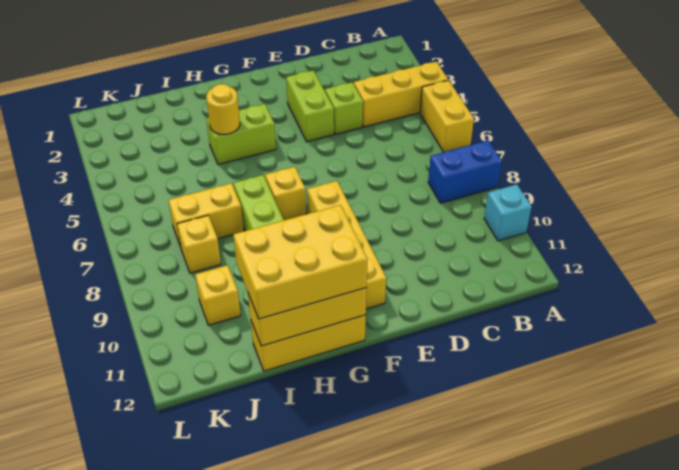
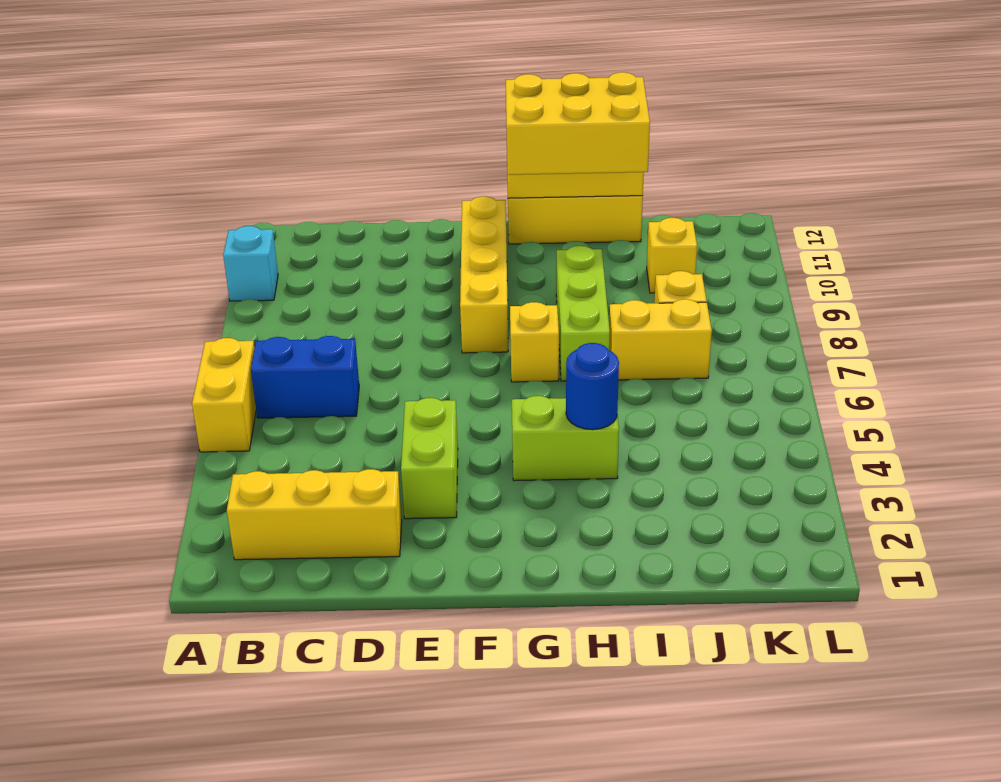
yellow brick A4:C4 level 1 -> yellow brick B2:D2 level 1
blue brick A8:B8 level 1 -> blue brick B6:C6 level 1
lime brick D4 level 1 -> none
yellow round brick H4 level 2 -> blue round brick H4 level 2

